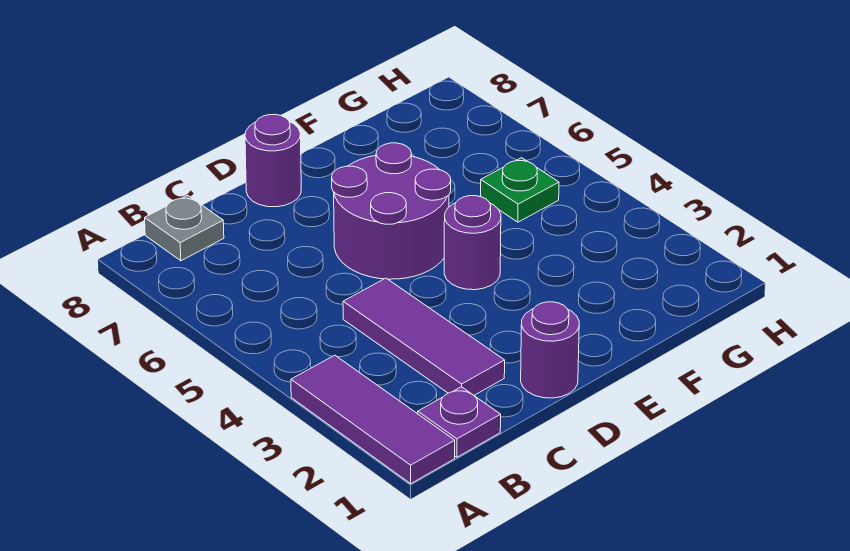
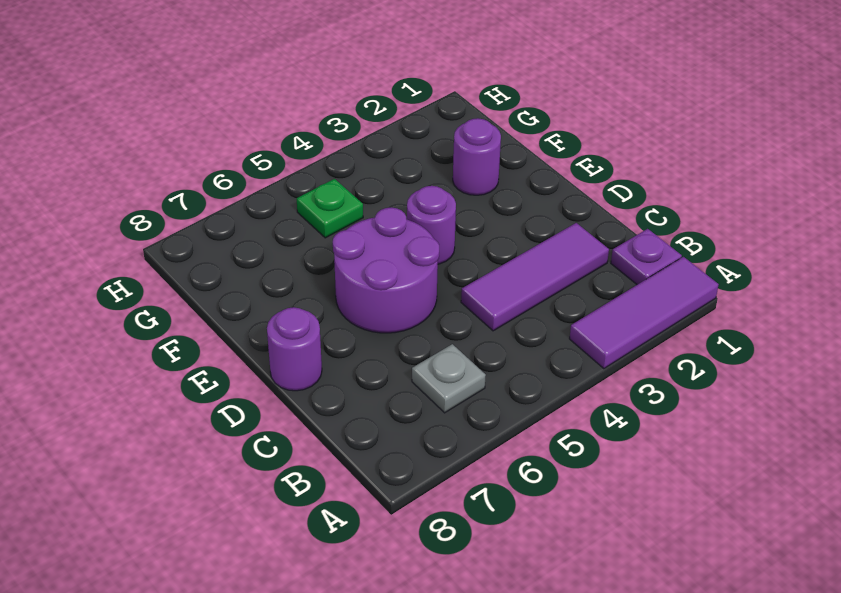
grey plate B8 level 1 -> grey plate B6 level 1
purple round brick D1 level 1 -> purple round brick F2 level 1

